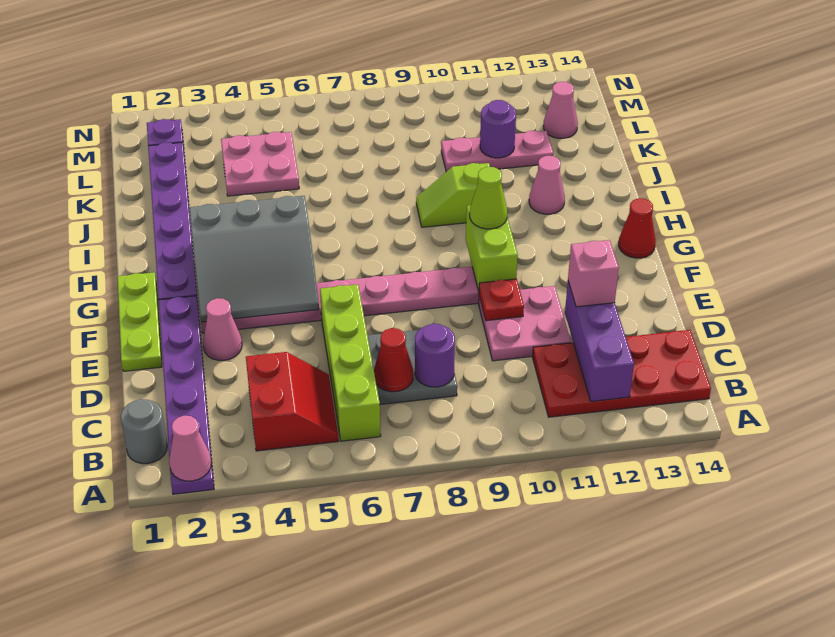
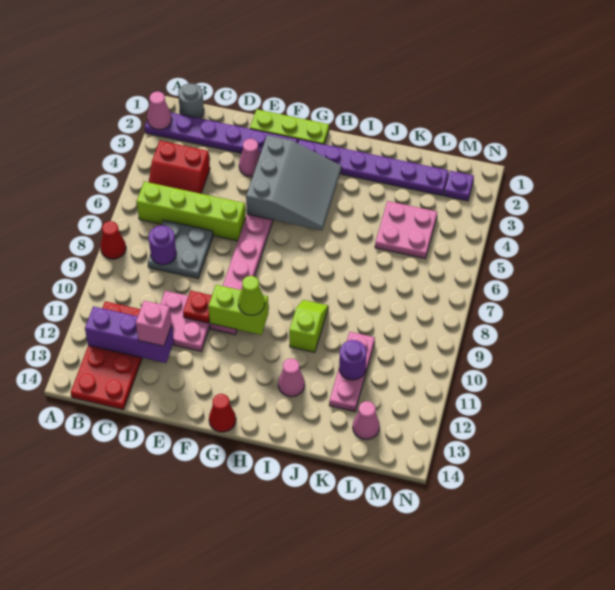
red cone C7 level 2 -> red cone A8 level 1
grey slope F3:H5 level 2 top H -> grey slope F3:H5 level 2 top F

